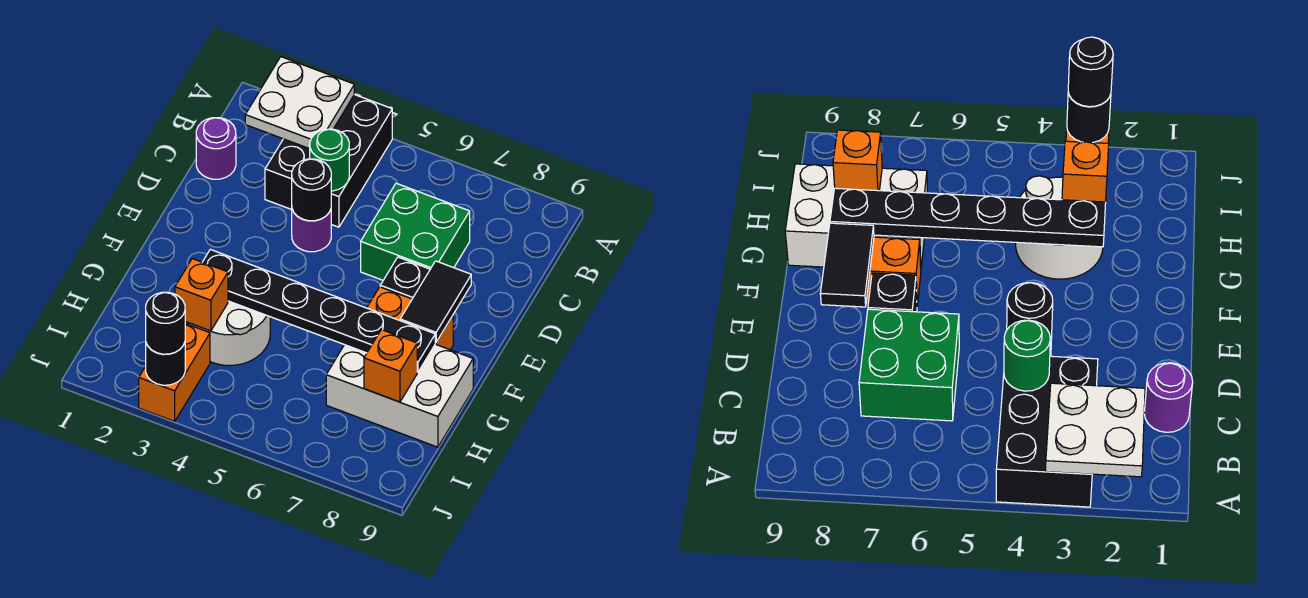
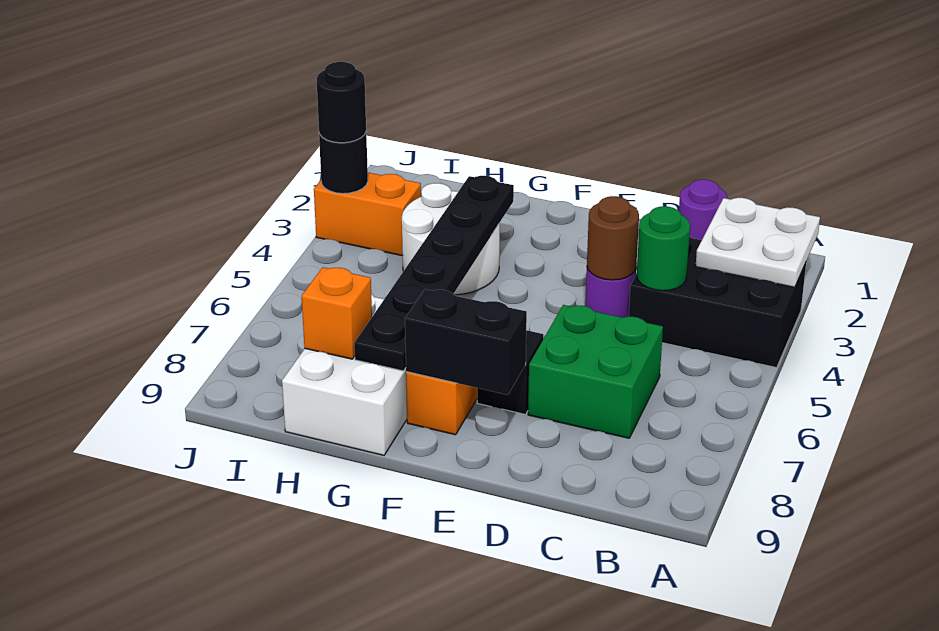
black round brick D4 level 2 -> brown round brick D4 level 2
black tile E8:F8 level 2 -> black brick E8:F8 level 2
orange brick H3 level 2 -> none

